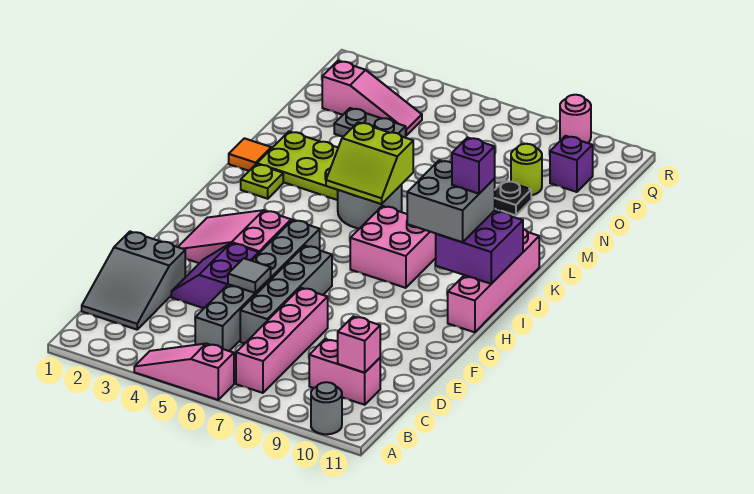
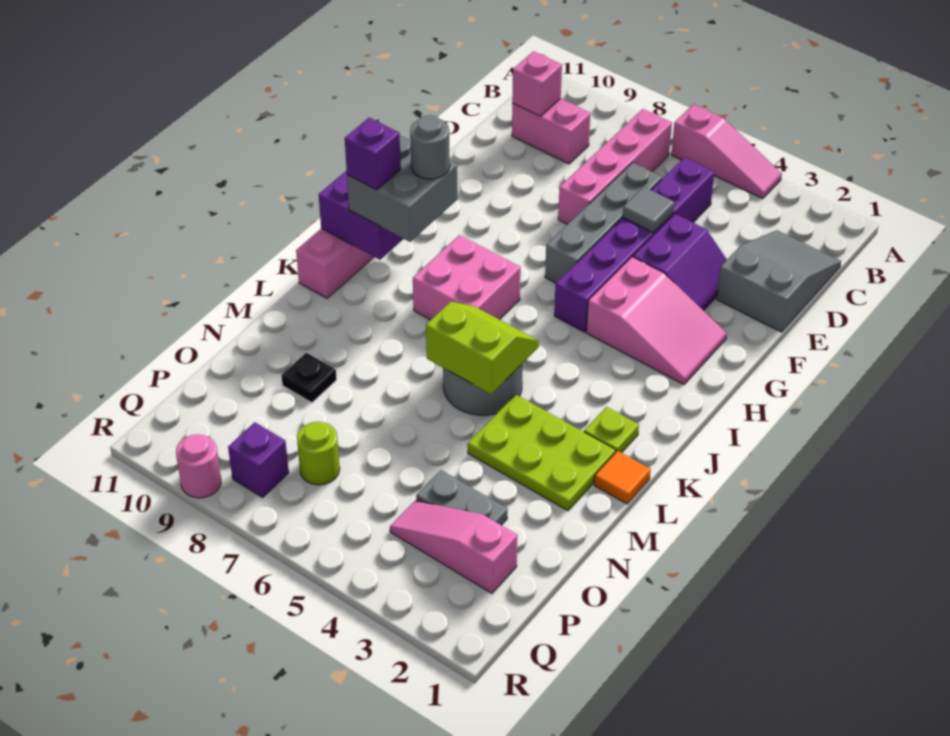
grey round brick A10 level 1 -> grey round brick I9 level 4
grey brick C5:H5 level 1 -> purple brick C5:H5 level 1
lime round brick O9 level 1 -> lime round brick P7 level 1
purple brick P10 level 1 -> purple brick Q8 level 1

